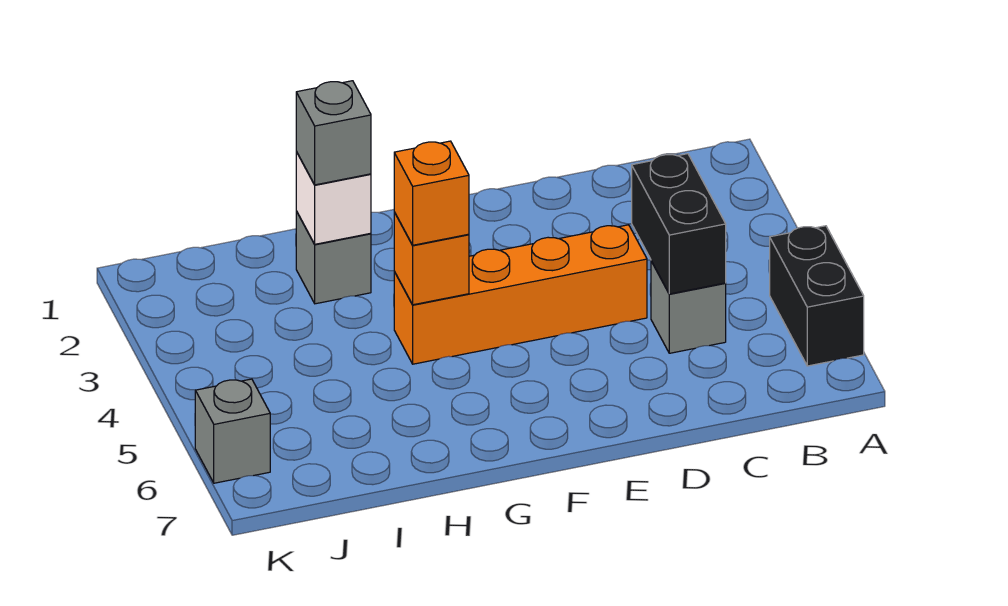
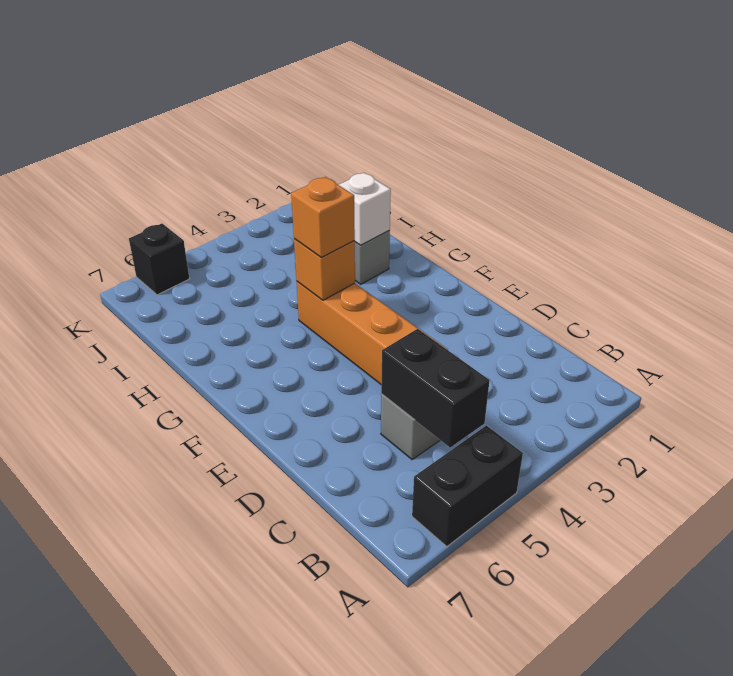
black brick C4:C5 level 2 -> black brick B5:C5 level 2
grey brick H2 level 3 -> none
grey brick K6 level 1 -> black brick K6 level 1

